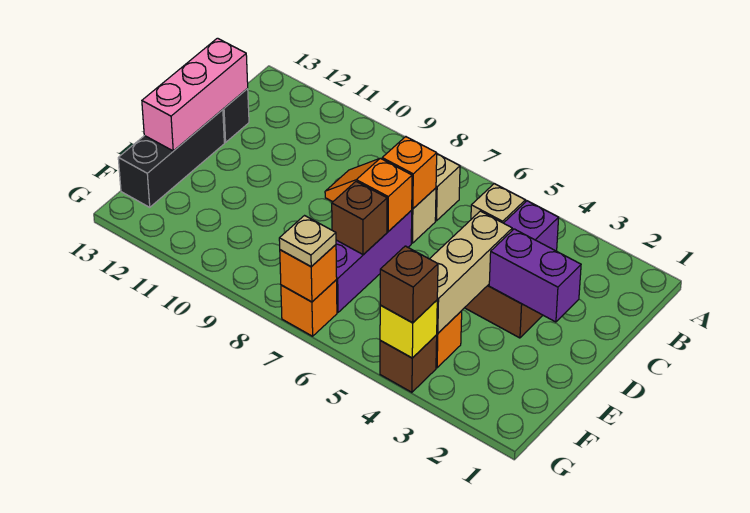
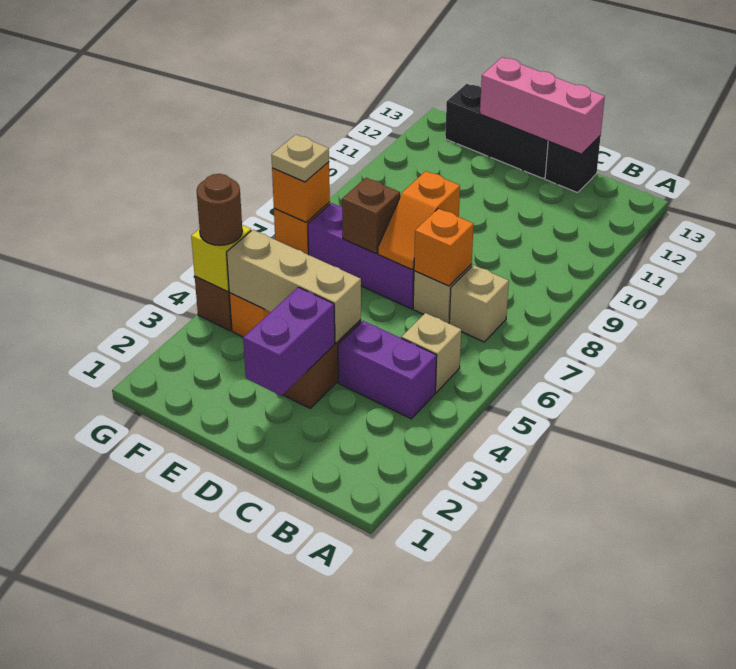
orange slope D7:D8 level 2 top 7 -> orange slope D7:D8 level 2 top 8
brown brick G4 level 3 -> brown round brick G4 level 3

